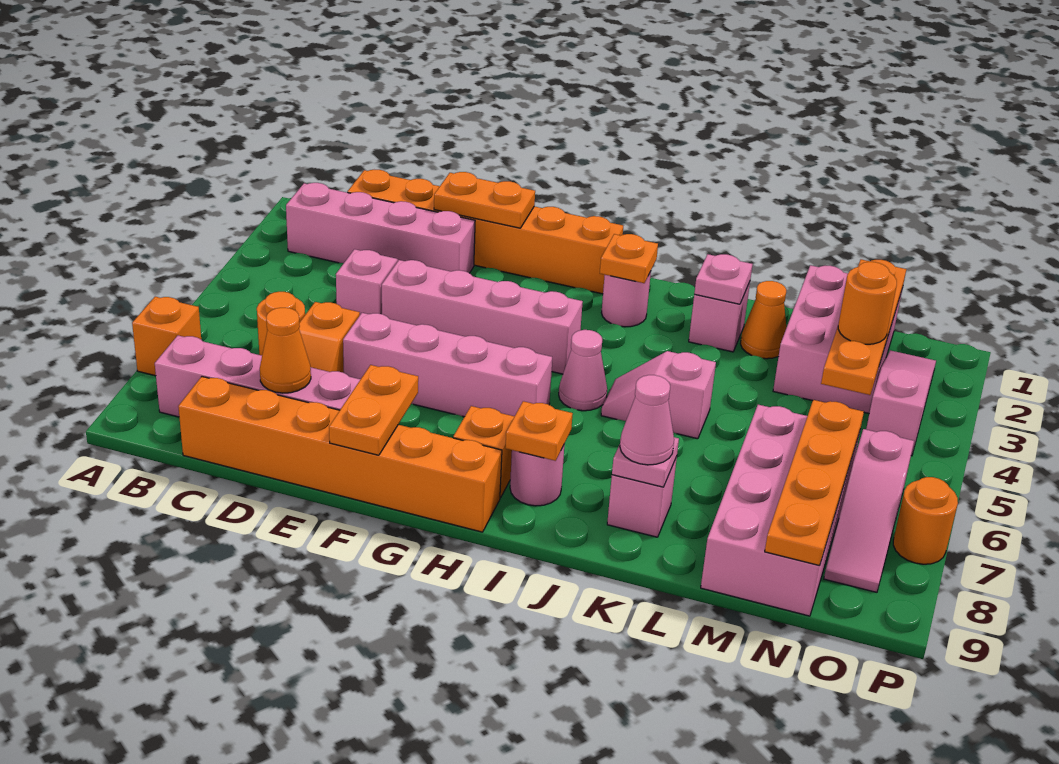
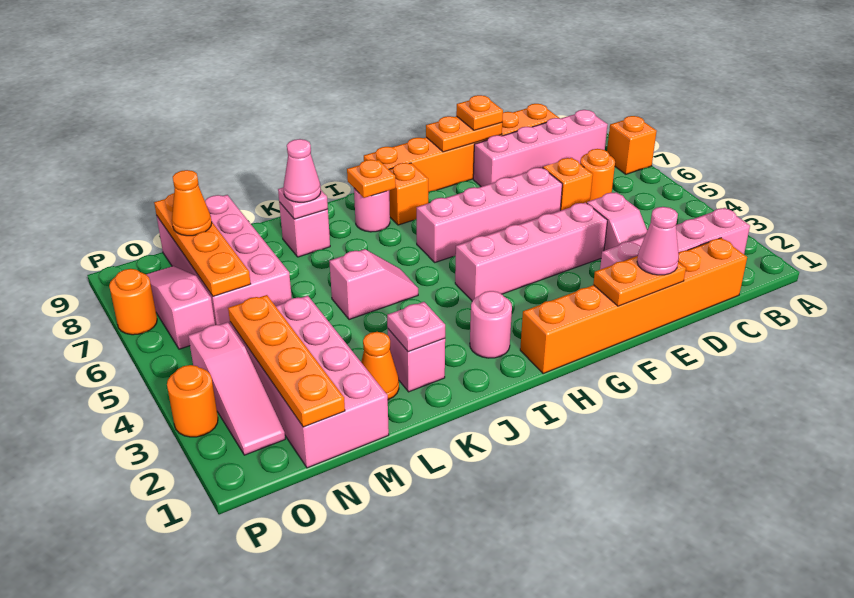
orange cone D8 level 2 -> orange cone N8 level 3
orange plate F8:F9 level 2 -> orange plate E9:F9 level 2
orange plate I2 level 2 -> orange plate E9 level 3
pink cone I5 level 1 -> pink cone E1 level 3
pink brick M1:N3 level 1 -> pink brick M1:N4 level 1
orange round brick N3 level 3 -> orange round brick P3 level 1

